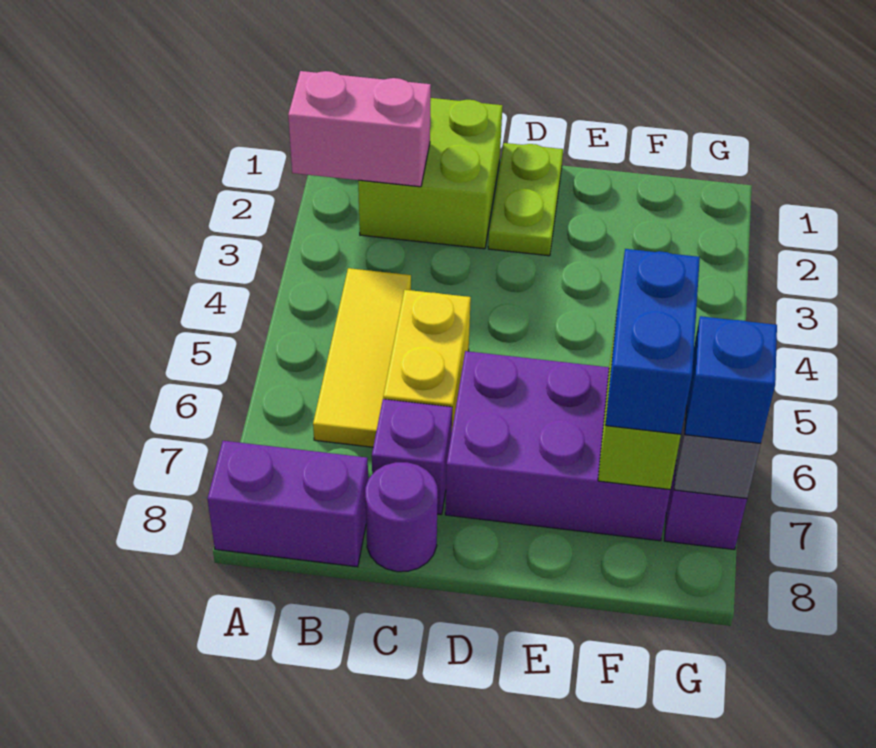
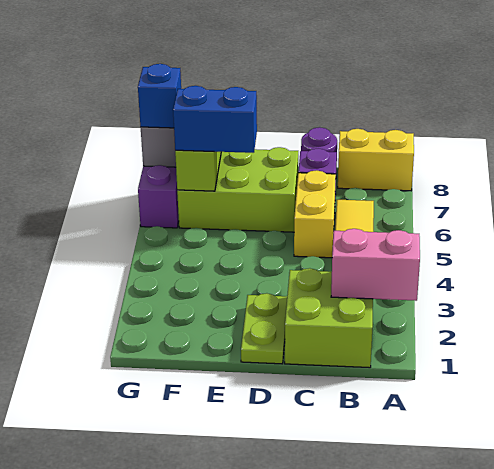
purple brick A8:B8 level 1 -> yellow brick A8:B8 level 1
purple brick D6:F7 level 1 -> lime brick D6:F7 level 1
blue brick F6:F7 level 3 -> blue brick E6:F6 level 3

